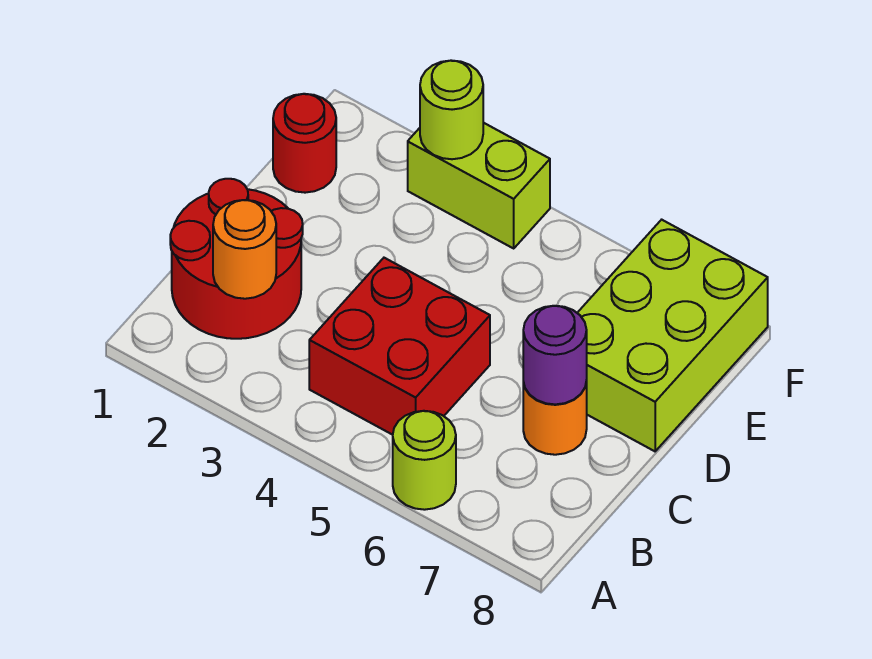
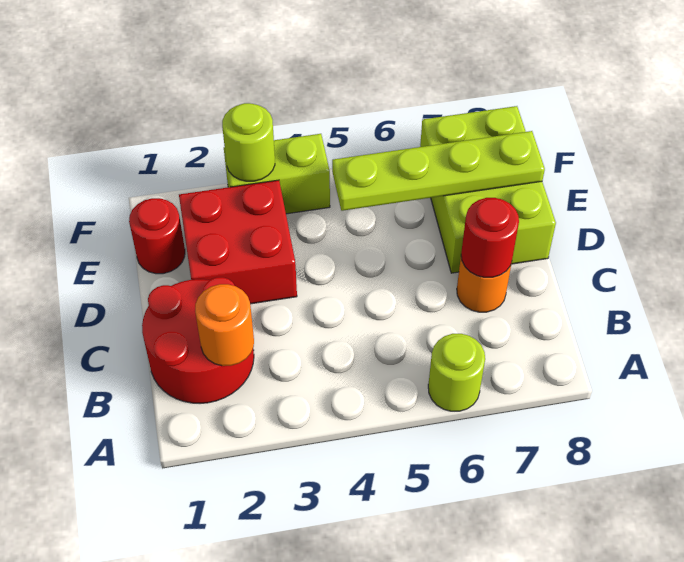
red brick B4:C5 level 1 -> red brick D2:E3 level 1
purple round brick C7 level 2 -> red round brick C7 level 2
none -> lime plate E5:E8 level 2

